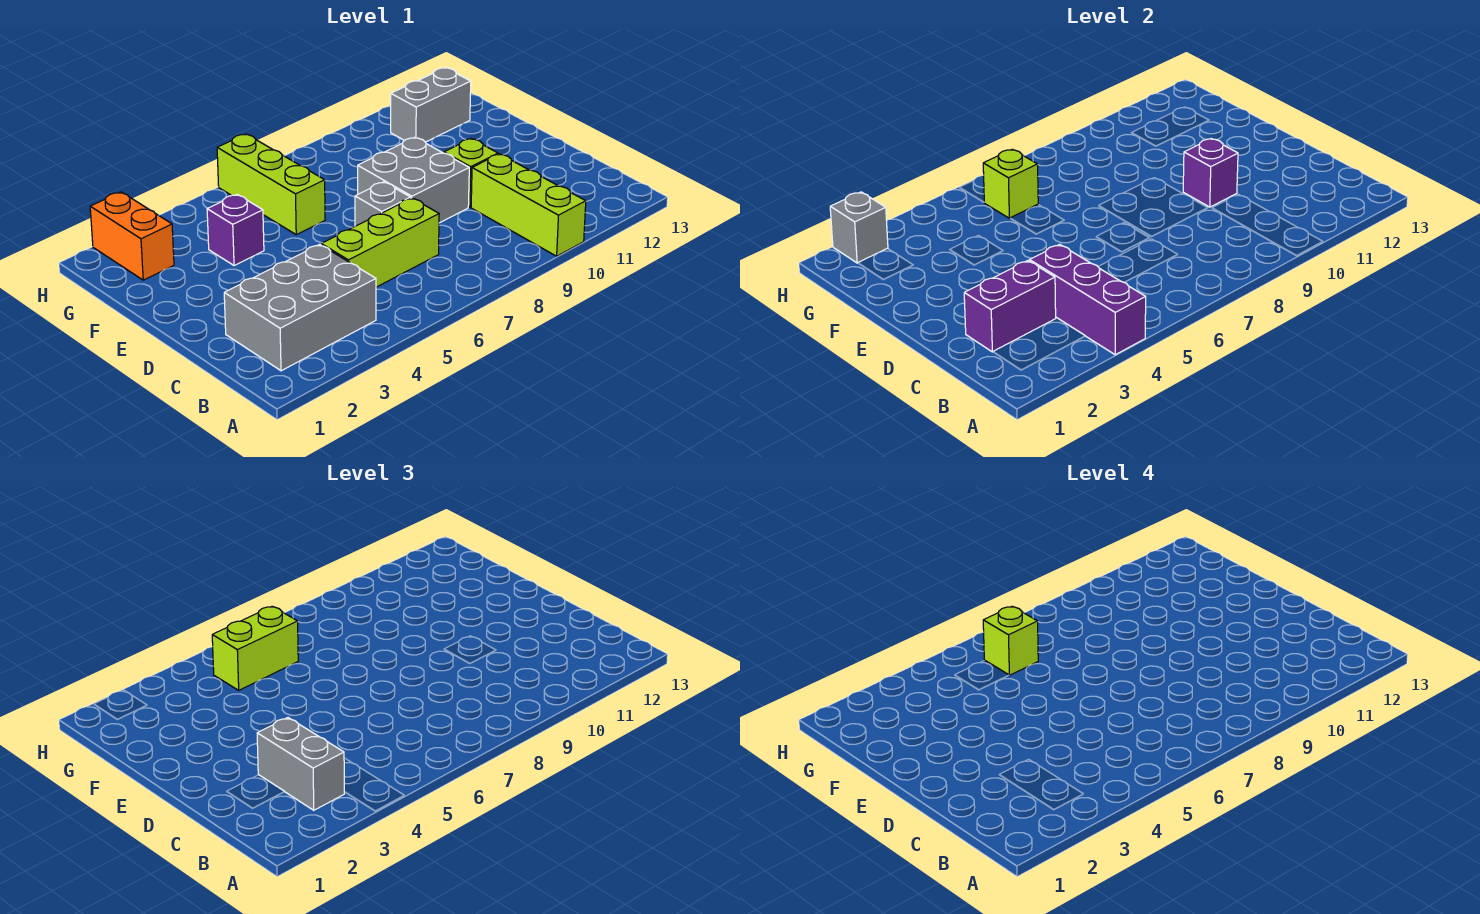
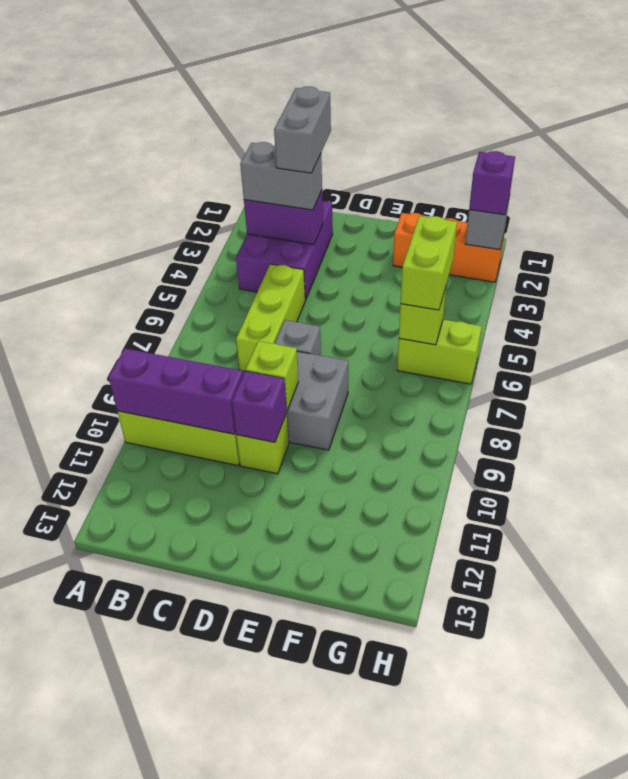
purple brick A4:C4 level 2 -> purple brick A10:C10 level 2
grey brick B2:C4 level 1 -> purple brick B2:C4 level 1
purple brick C2:C3 level 2 -> purple brick B3:C3 level 2
purple brick F4 level 1 -> purple brick H2 level 3
lime brick F6:H6 level 1 -> lime brick G6:H6 level 1
orange brick G2:H2 level 1 -> orange brick F2:H2 level 1
lime brick G6 level 4 -> lime brick D9 level 2
grey brick G11:G12 level 1 -> grey brick C2:C3 level 4

